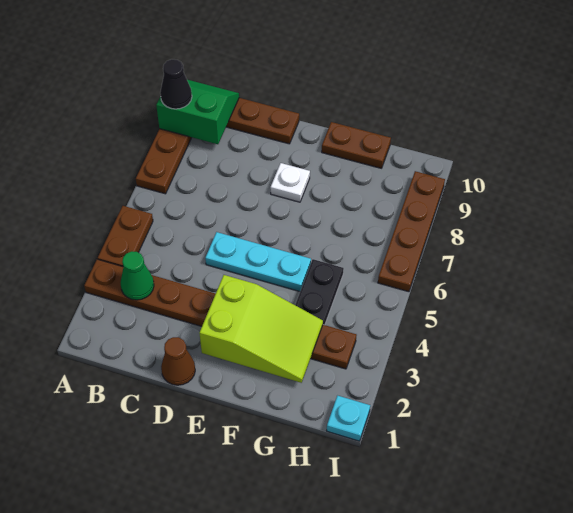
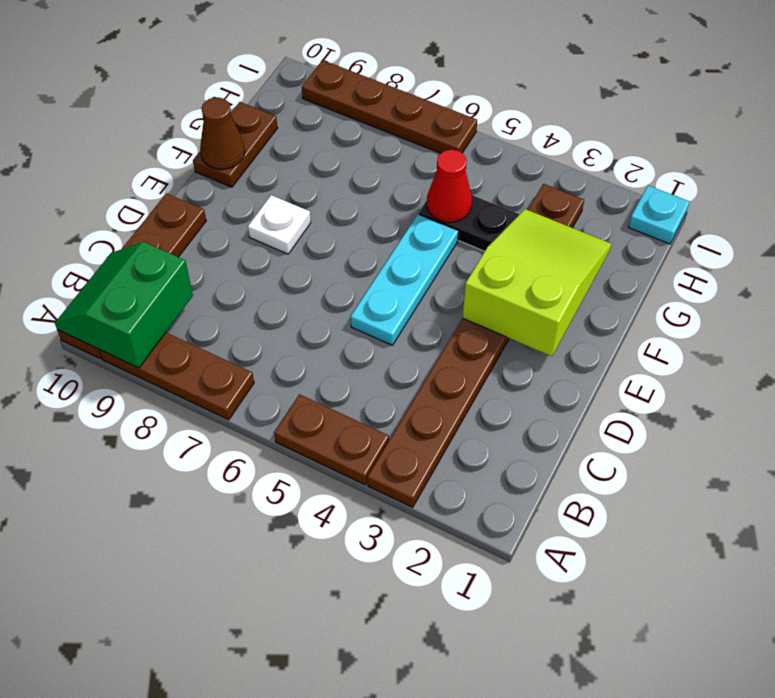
black cone A9 level 3 -> none
green cone B3 level 2 -> none
brown cone D1 level 1 -> brown cone F10 level 2
none -> red cone G5 level 2

